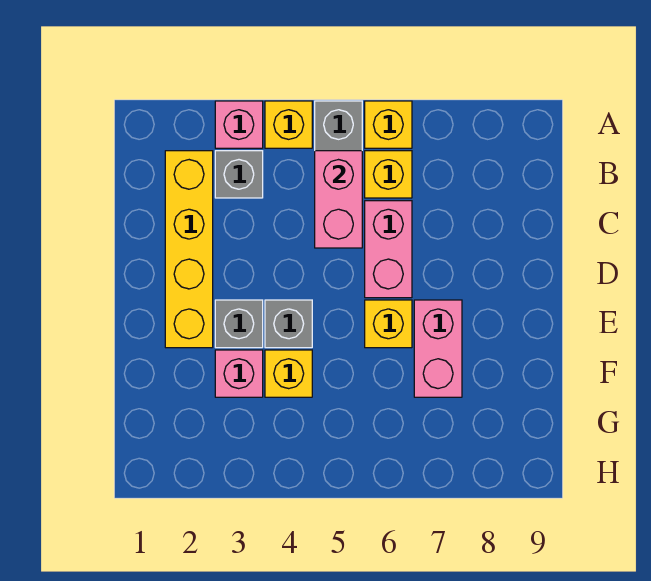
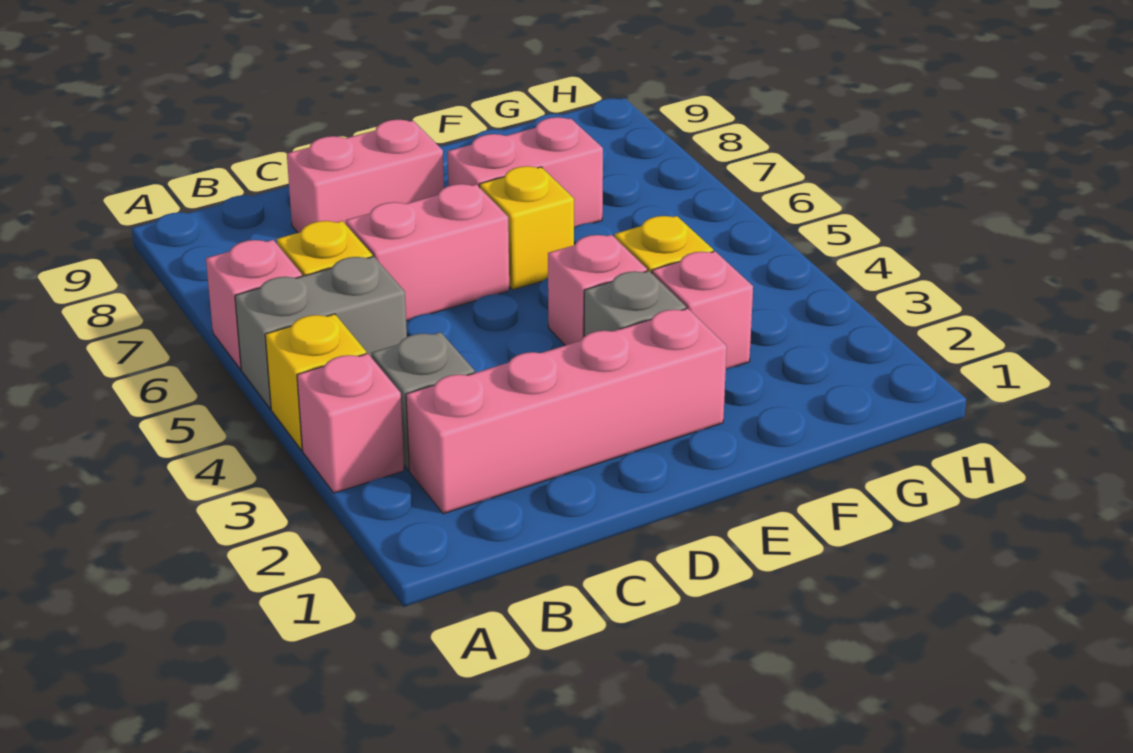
yellow brick A6 level 1 -> pink brick A6 level 1
yellow brick B2:E2 level 1 -> pink brick B2:E2 level 1
pink brick B5:C5 level 2 -> pink brick C8:D8 level 1
grey brick E4 level 1 -> pink brick E4 level 1

